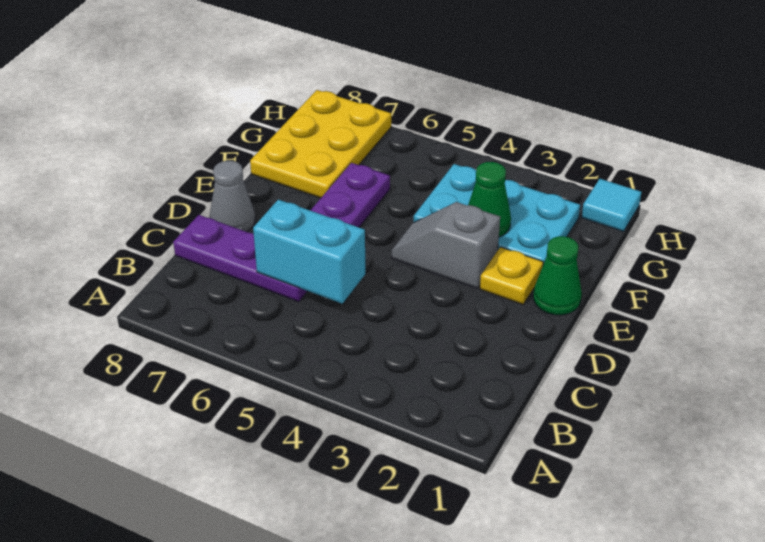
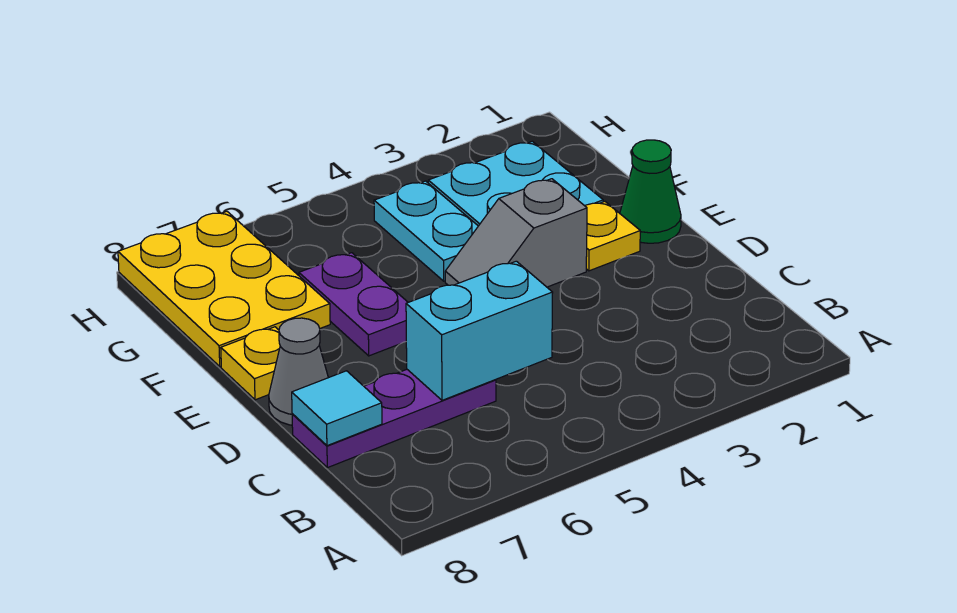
none -> yellow plate E8 level 1
green cone F3 level 2 -> none
cyan tile H1 level 1 -> cyan tile C8 level 2

